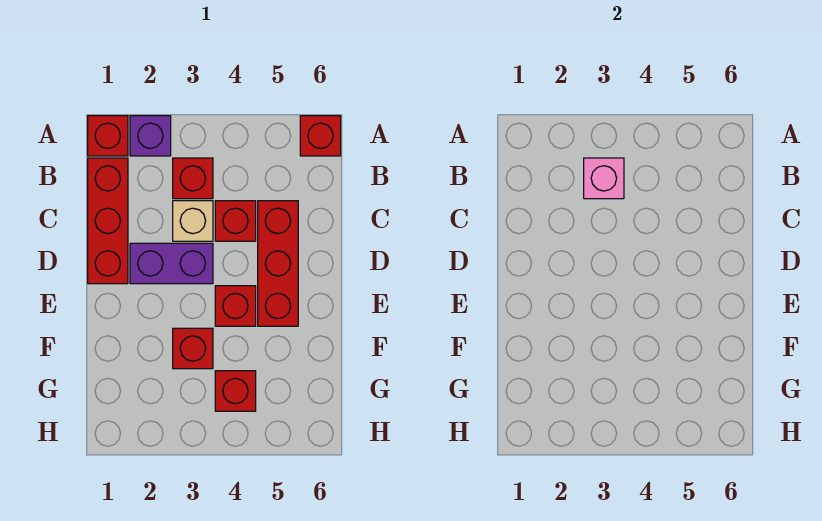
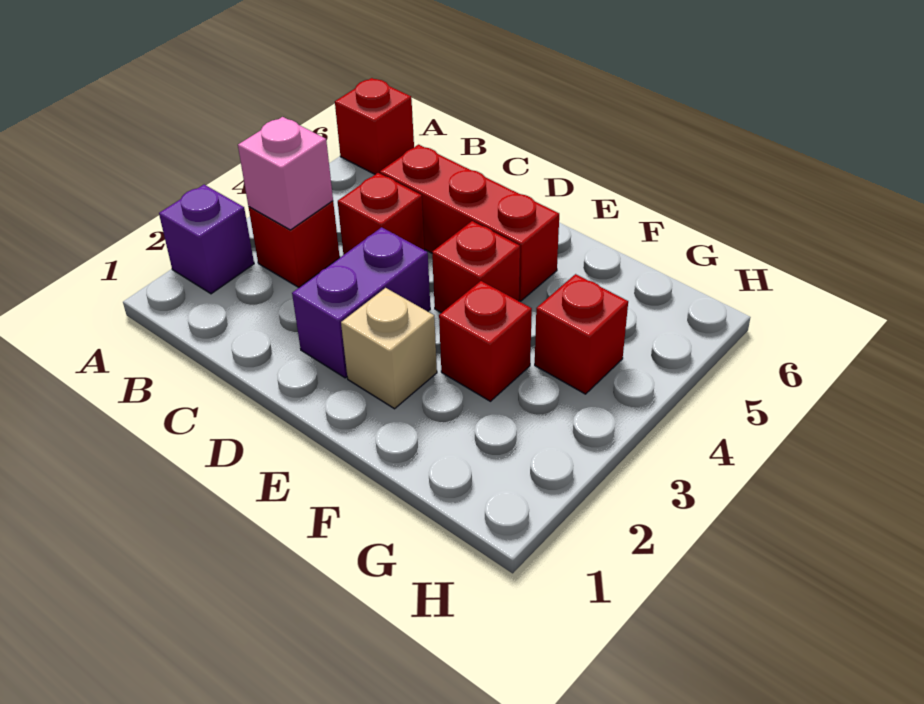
red brick A1 level 1 -> none
red brick B1:D1 level 1 -> none
tan brick C3 level 1 -> tan brick E2 level 1

